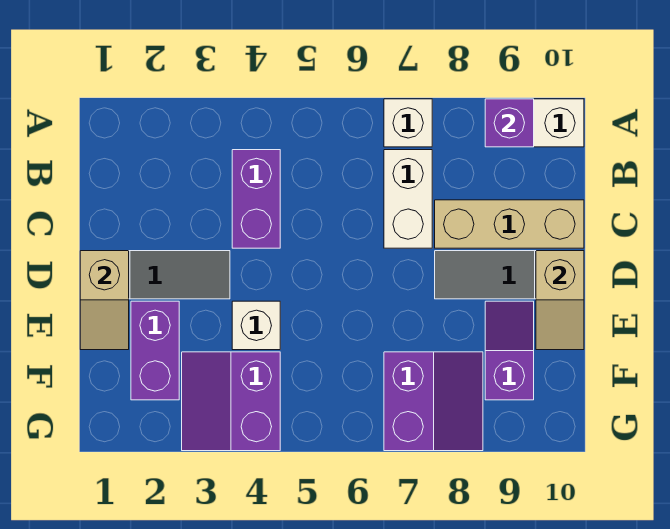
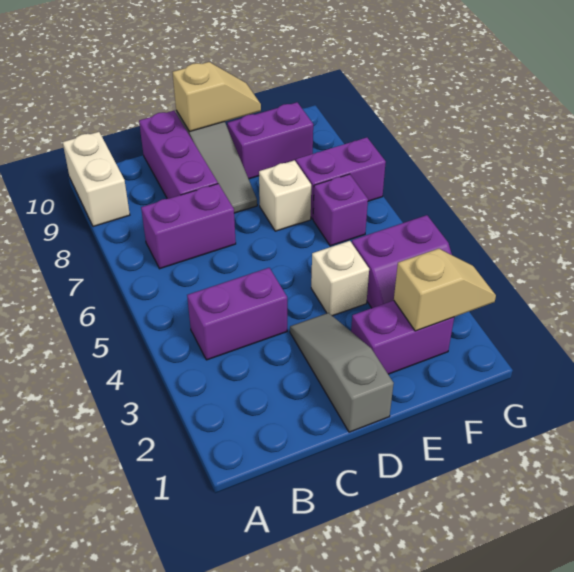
white brick A7 level 1 -> white brick E7 level 1
purple brick A9 level 2 -> purple brick F6 level 1
white brick B7:C7 level 1 -> purple brick B7:C7 level 1
tan brick C8:C10 level 1 -> purple brick C8:C10 level 1
tan slope D1:E1 level 2 top D -> tan slope F2:G2 level 2 top F
purple slope E9:F9 level 1 top F -> purple brick E9:F9 level 1

